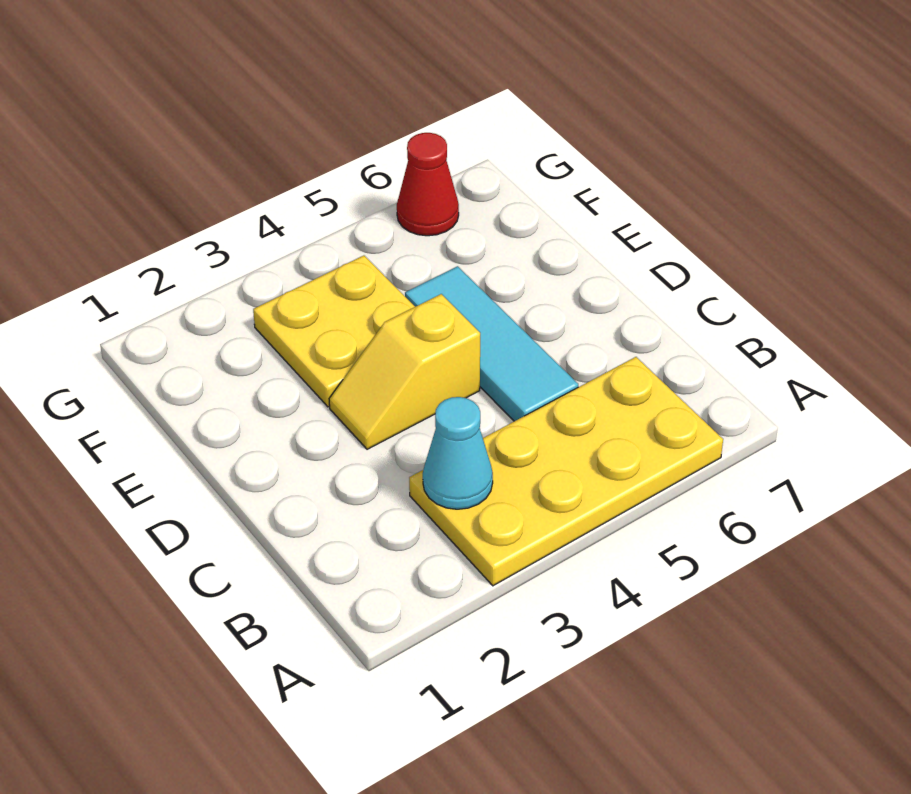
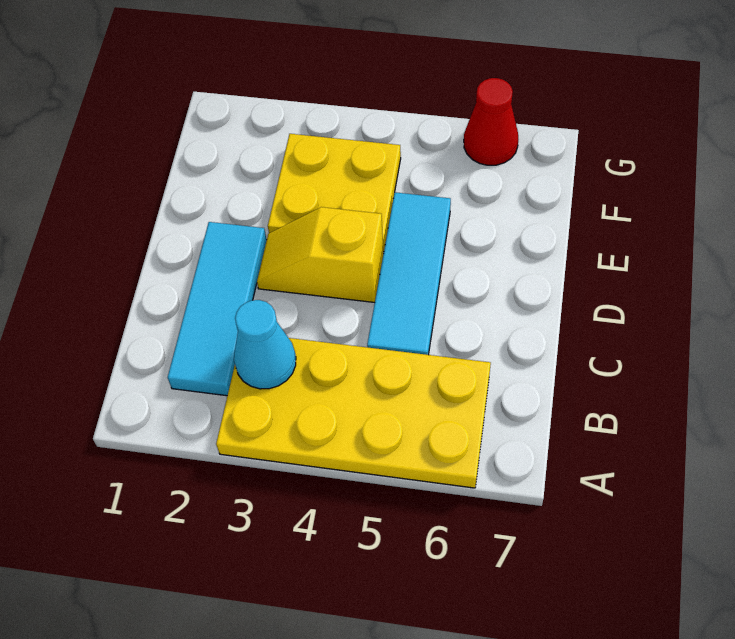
none -> cyan tile B2:D2 level 1

